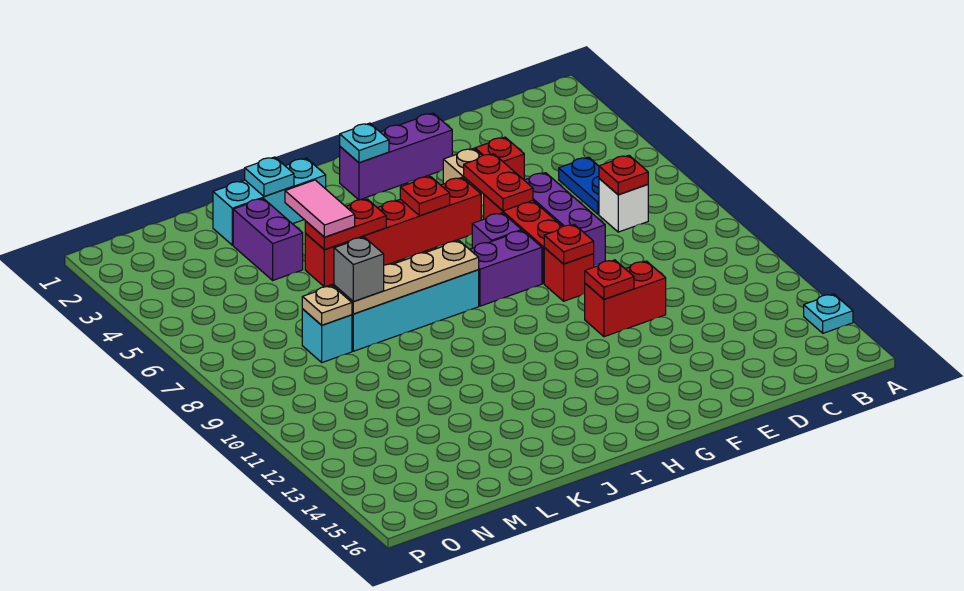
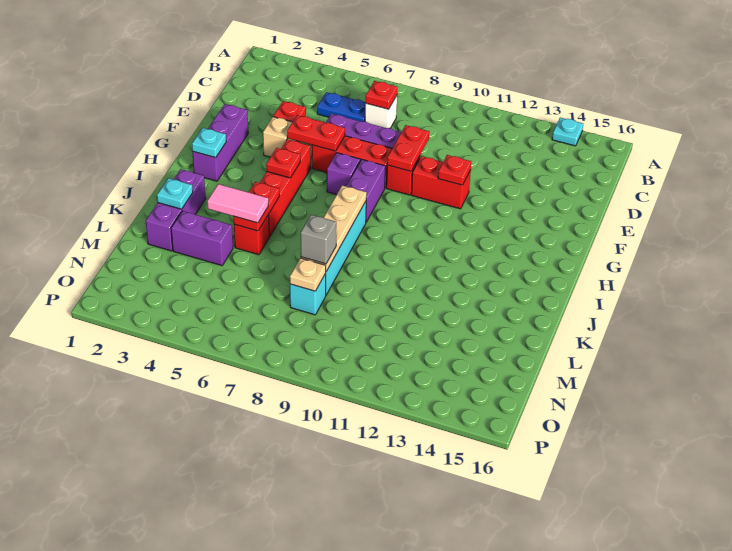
red brick E11:F11 level 1 -> red brick F10:F11 level 1
red plate F9 level 2 -> red plate E9:F9 level 2
cyan brick J2:L2 level 1 -> purple brick J2:L2 level 1

